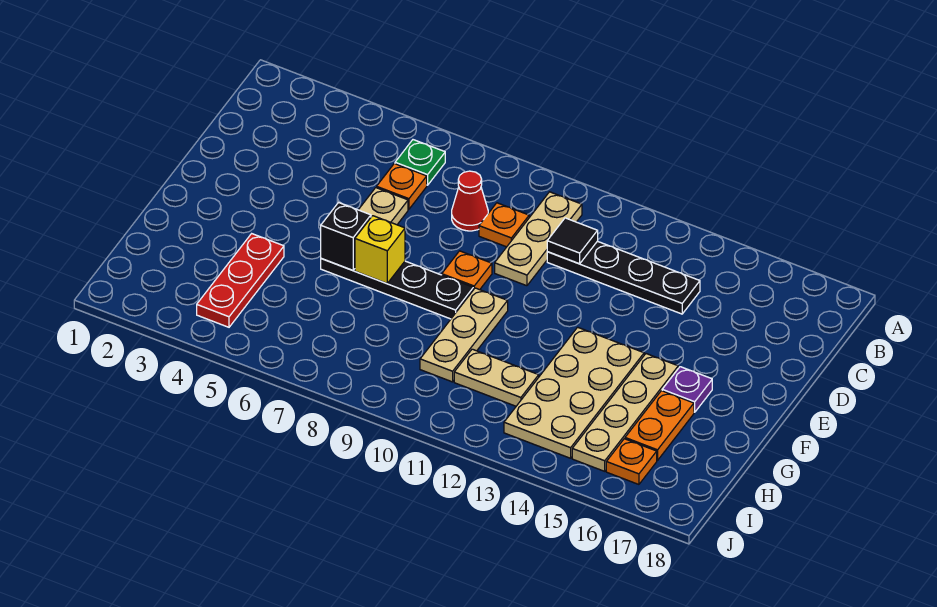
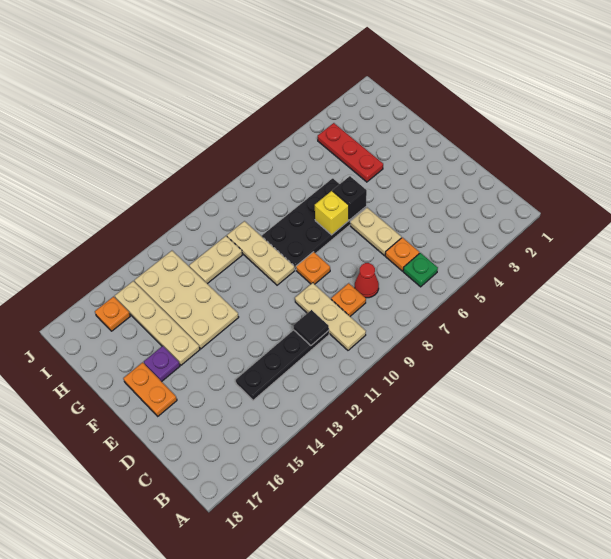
black plate F6:F9 level 1 -> black plate F6:G9 level 1
orange plate G16:H16 level 1 -> orange plate E17:F17 level 1

